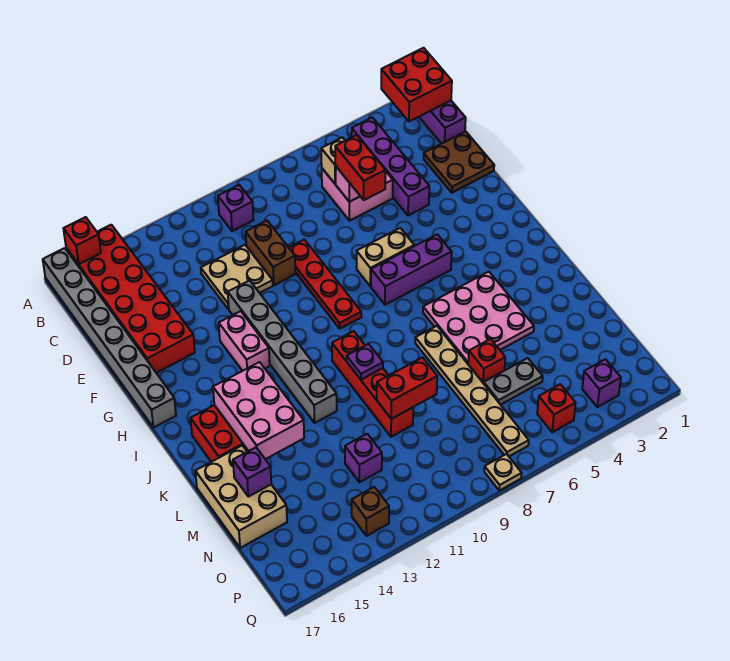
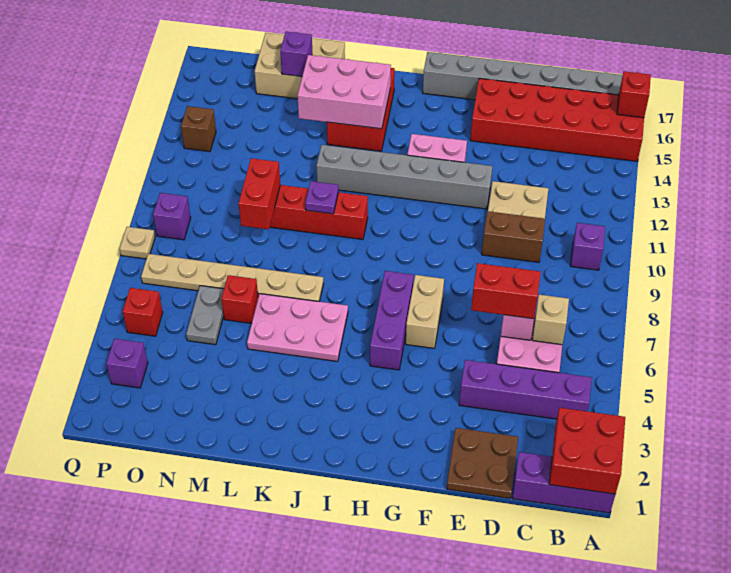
red plate E9:H9 level 1 -> none
pink plate J4:L6 level 1 -> pink plate J5:L6 level 1
purple brick N12 level 1 -> purple brick P9 level 1

